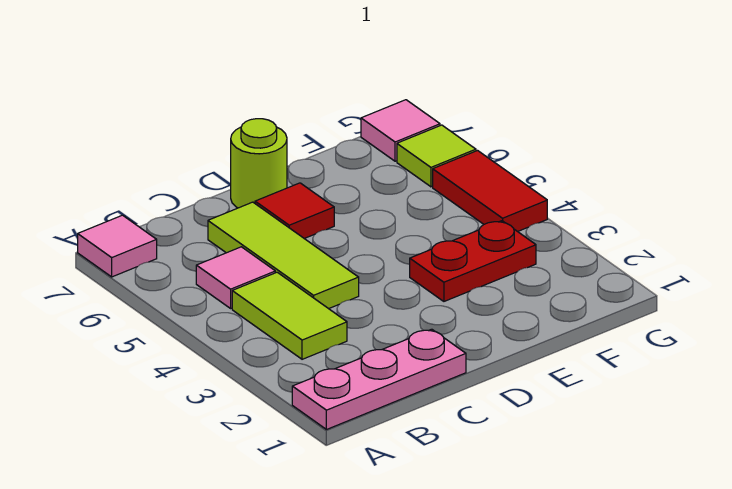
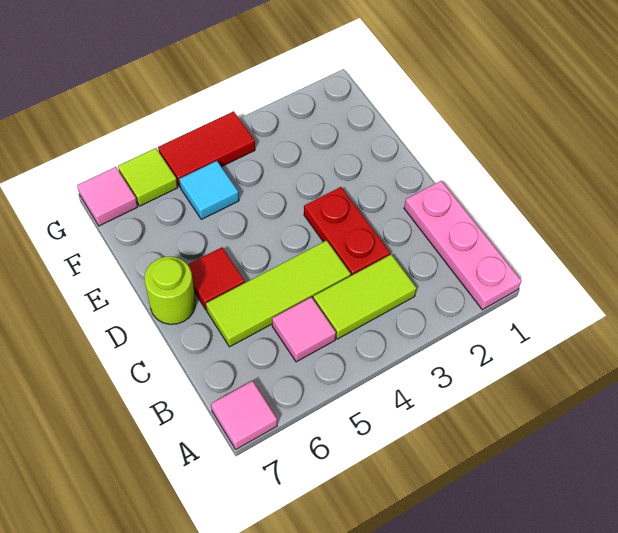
red plate E3:F3 level 1 -> red plate C3:D3 level 1
none -> cyan tile F5 level 1

